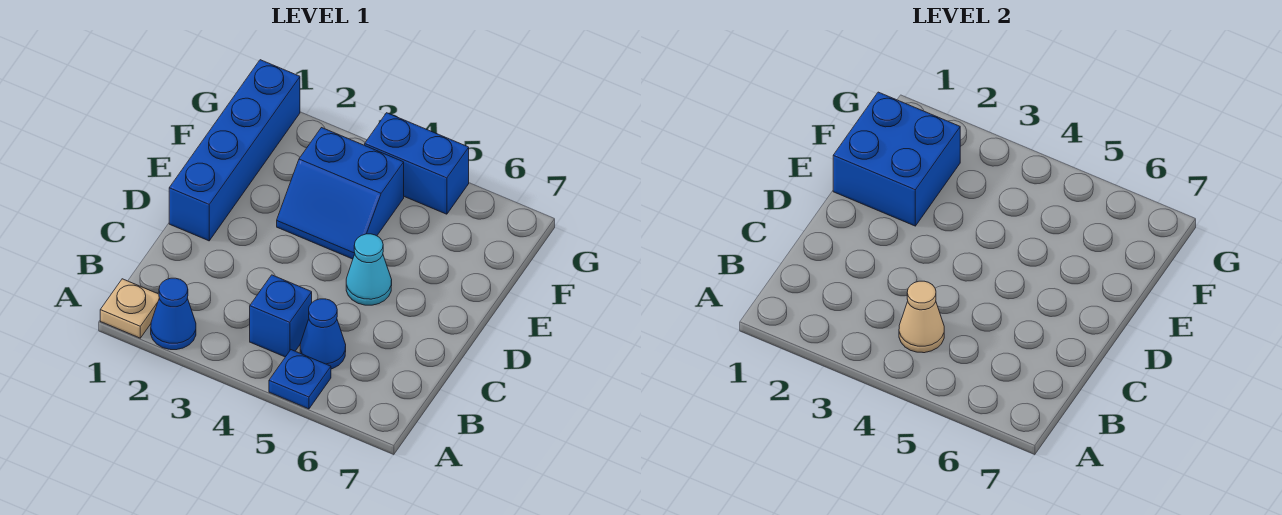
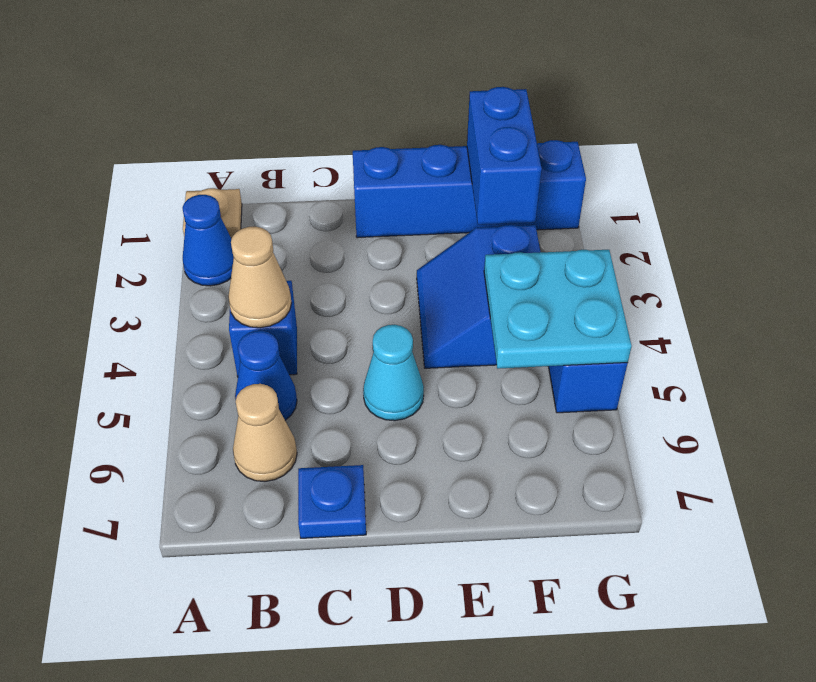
blue plate A5 level 1 -> blue plate C7 level 1
none -> tan cone B6 level 1
blue brick E1:F2 level 2 -> blue brick F1:F2 level 2
none -> cyan plate F4:G5 level 2

